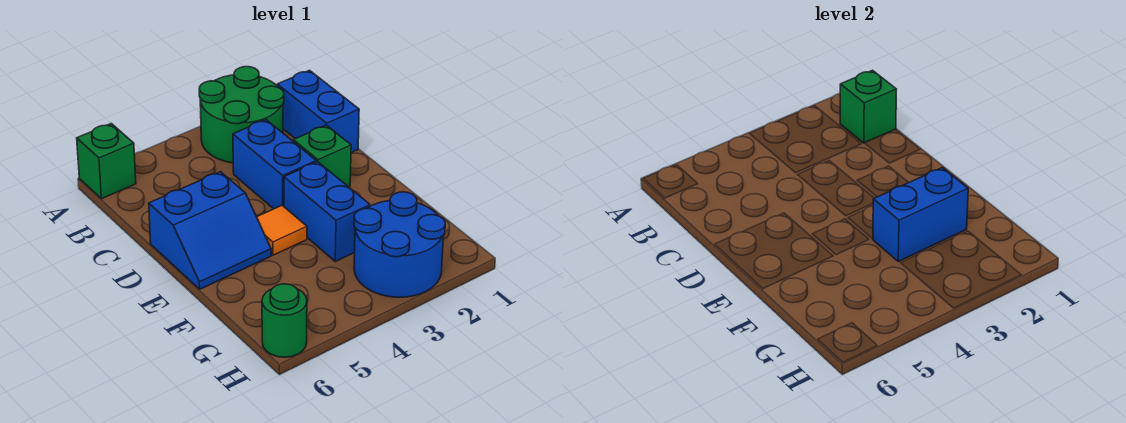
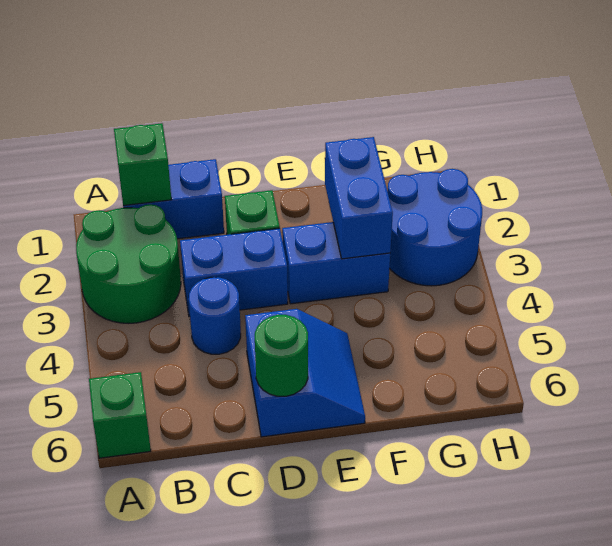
none -> blue round brick C4 level 1
orange tile E4 level 1 -> none
green round brick H6 level 1 -> green round brick D6 level 2

